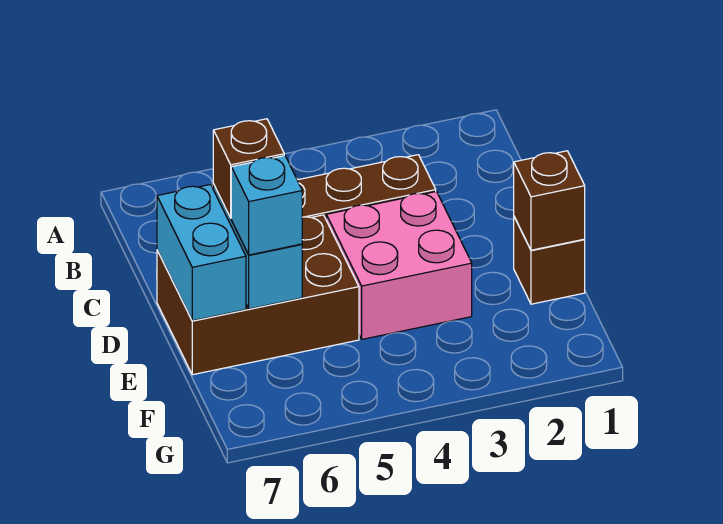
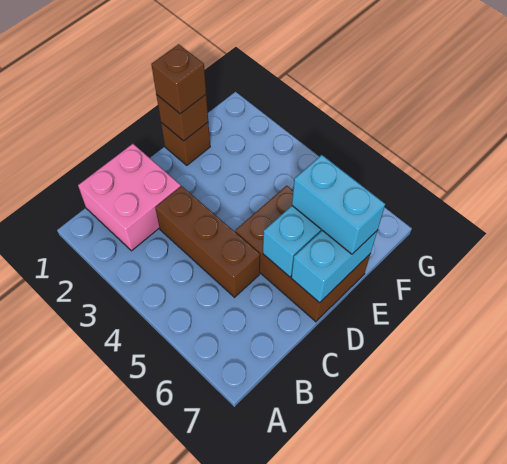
pink brick D3:E4 level 1 -> pink brick B1:C2 level 1
brown brick D6 level 3 -> brown brick E1 level 3
cyan brick E6 level 3 -> cyan brick E6:E7 level 3

